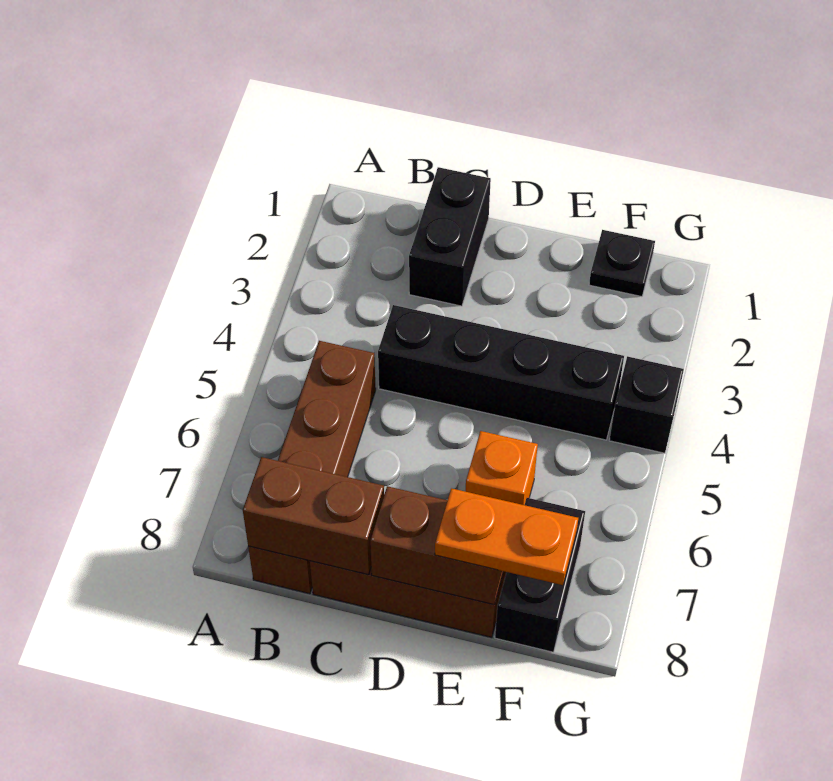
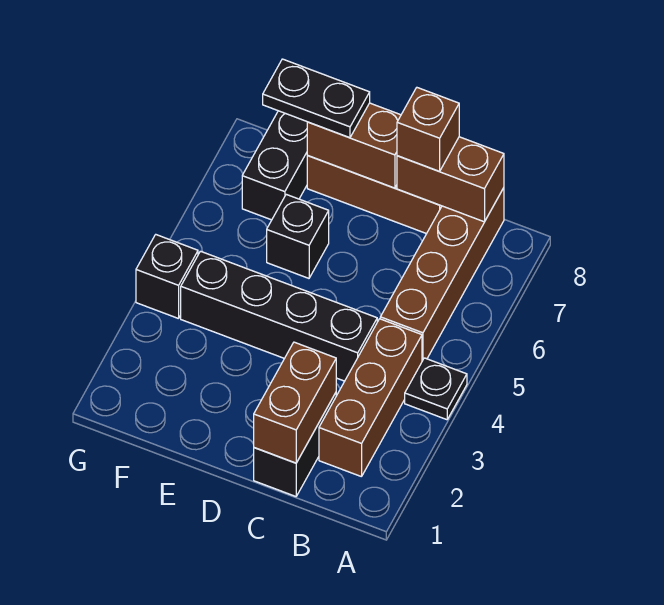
none -> brown brick B2:B4 level 1
none -> brown brick C1:C2 level 2
none -> brown brick C8 level 3
orange brick E6 level 1 -> black brick E6 level 1
orange plate E8:F8 level 3 -> black plate E8:F8 level 3
black plate F1 level 1 -> black plate A4 level 1

